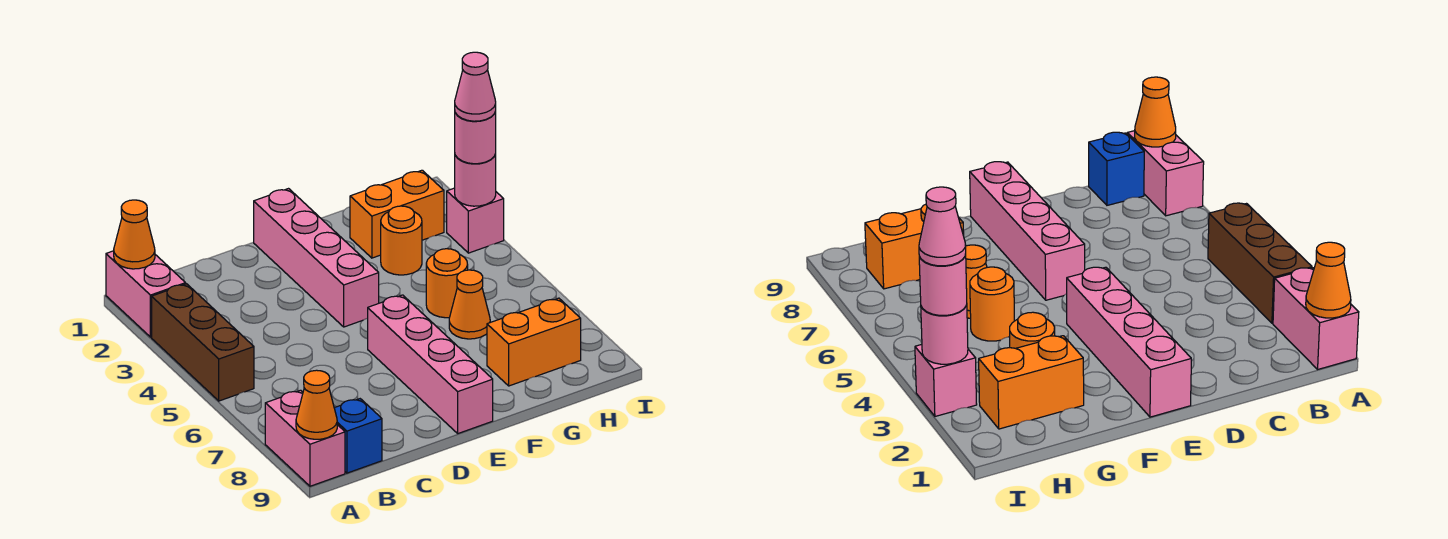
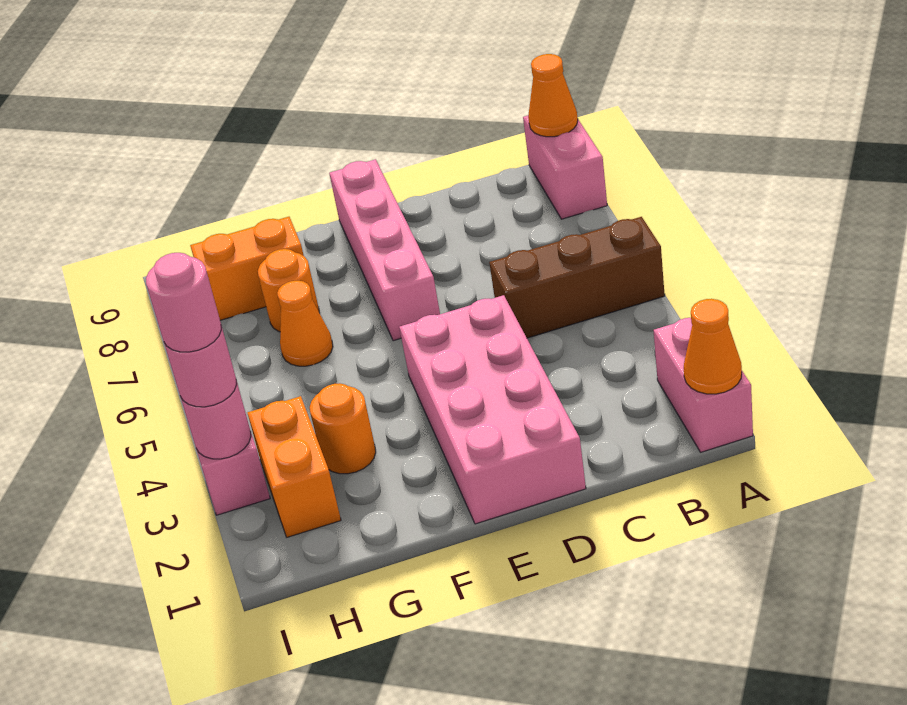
brown brick A3:A5 level 1 -> brown brick A5:C5 level 1
blue brick B9 level 1 -> none
pink brick E1:E4 level 1 -> pink brick D1:E4 level 1
orange brick G2:H2 level 1 -> orange brick H2:H3 level 1
orange round brick G5 level 1 -> orange round brick G7 level 1
pink cone I3 level 4 -> pink round brick I3 level 4

